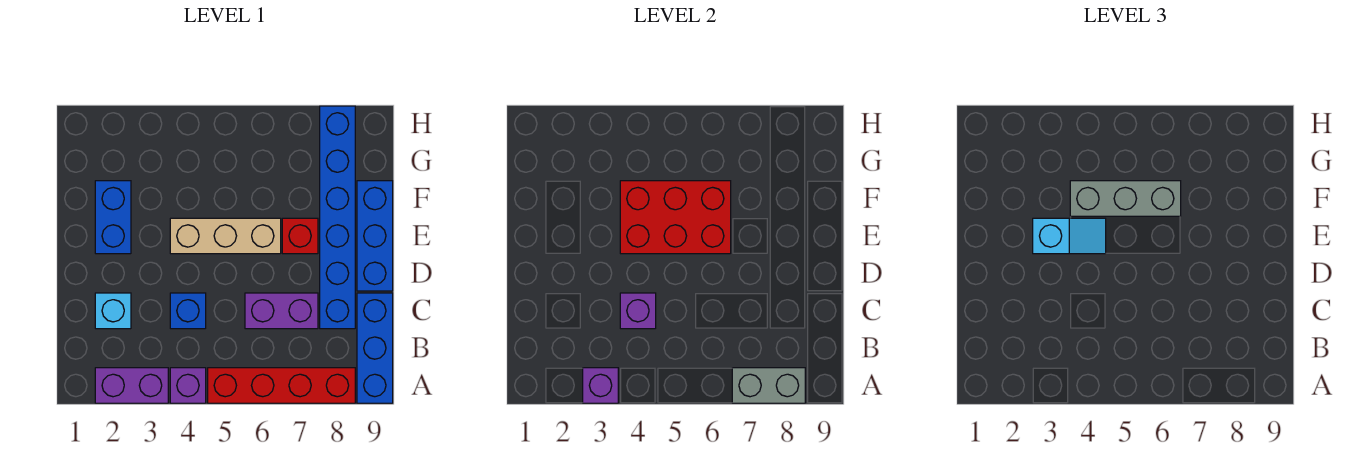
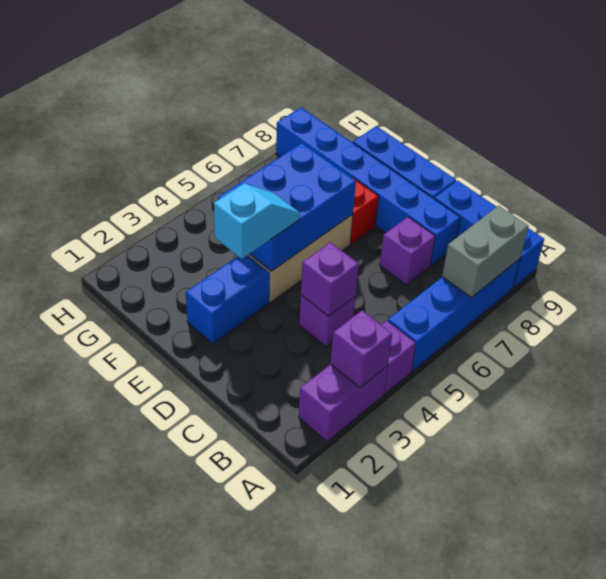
red brick A5:A8 level 1 -> blue brick A5:A8 level 1
cyan brick C2 level 1 -> none
blue brick C4 level 1 -> purple brick C4 level 1
purple brick C6:C7 level 1 -> purple brick C7 level 1
blue brick E2:F2 level 1 -> blue brick E2:E3 level 1
red brick E4:F6 level 2 -> blue brick E4:F6 level 2
grey brick F4:F6 level 3 -> none

